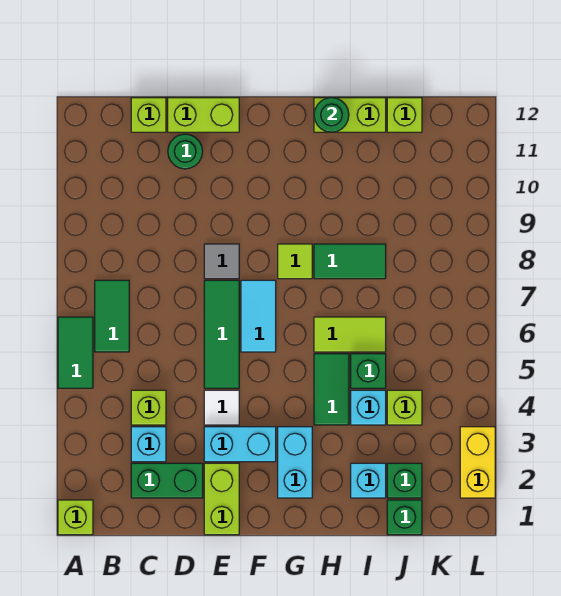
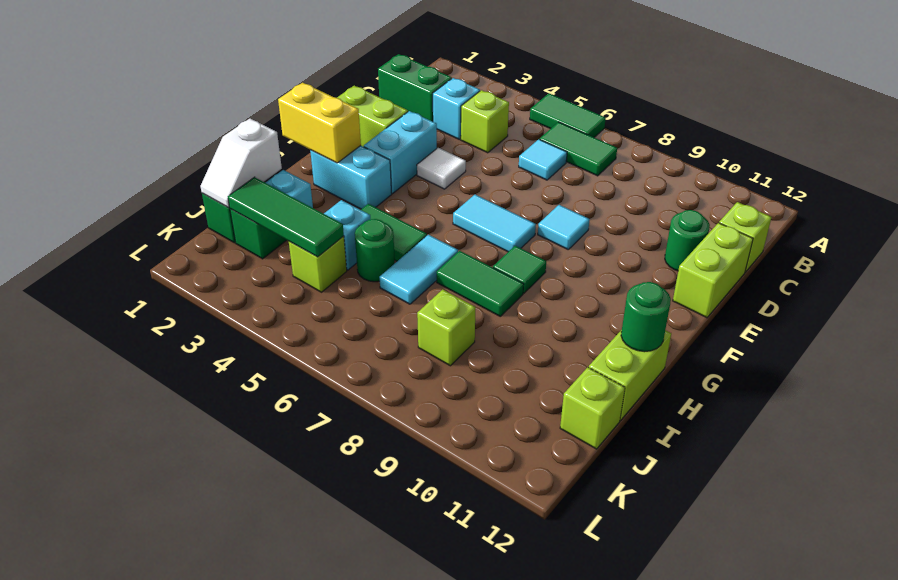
lime brick A1 level 1 -> lime brick J8 level 1
green brick C2:D2 level 1 -> green brick C1:C2 level 1
none -> cyan tile C6 level 1
green tile E5:E7 level 1 -> green tile J2:J4 level 2
grey tile E8 level 1 -> cyan tile E8 level 1
lime tile G8 level 1 -> green tile G8 level 1
lime tile H6:I6 level 1 -> cyan tile H6:I6 level 1
green tile H8:I8 level 1 -> green tile H7:H8 level 1
none -> white slope I1:J1 level 2 top I
green brick I5 level 1 -> green round brick I5 level 1
yellow brick L2:L3 level 1 -> yellow brick G1:G2 level 2

